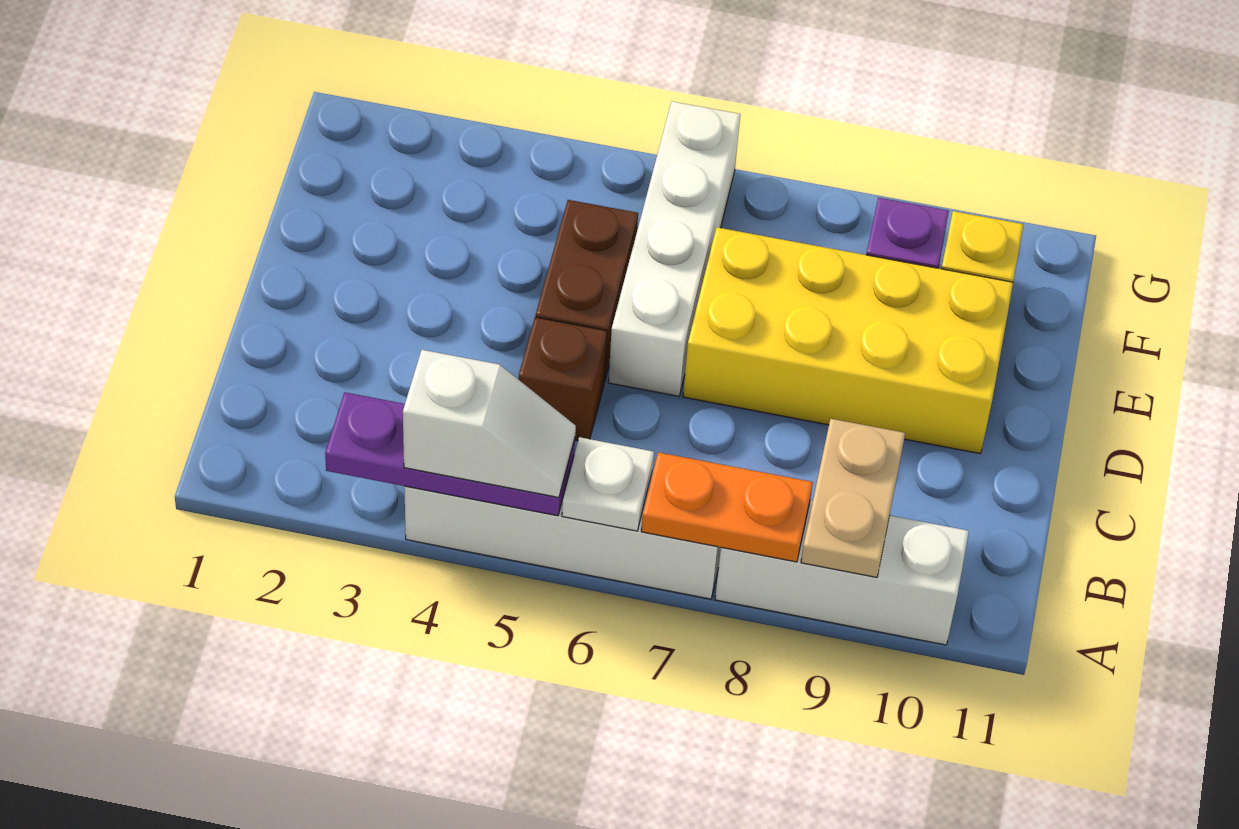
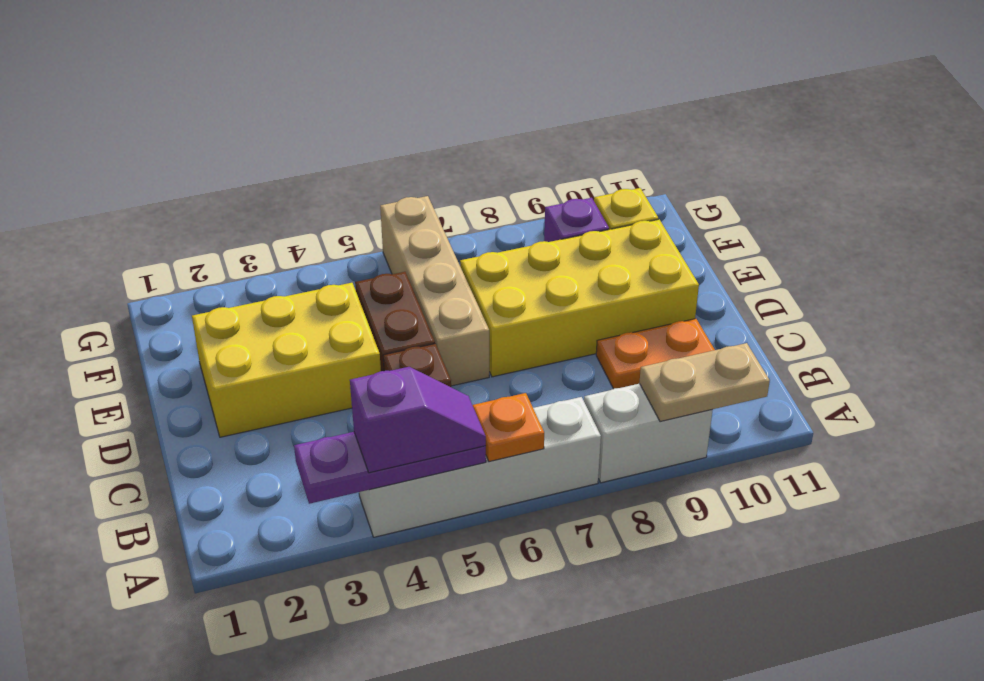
white slope A4:A5 level 3 top 4 -> purple slope A4:A5 level 3 top 4
white plate A6 level 2 -> orange plate A6 level 2
orange plate A7:A8 level 2 -> orange plate C9:C10 level 1
white brick A8:A10 level 1 -> white brick A8:A9 level 1
tan plate A9:B9 level 2 -> tan plate A9:A10 level 2
none -> yellow brick D2:E4 level 1
white brick D6:G6 level 1 -> tan brick D6:G6 level 1

